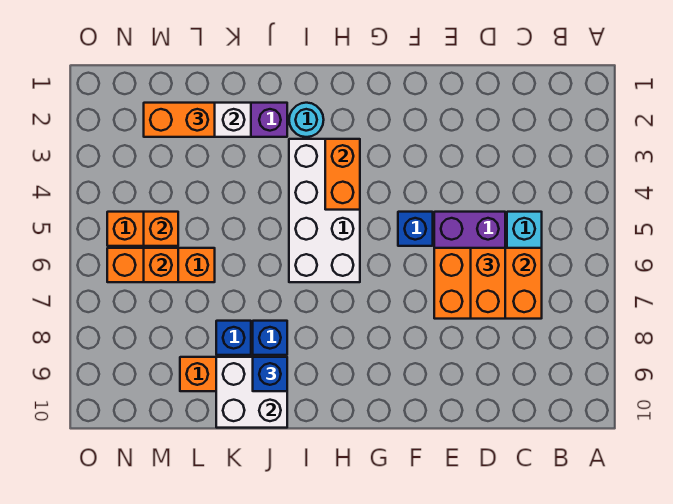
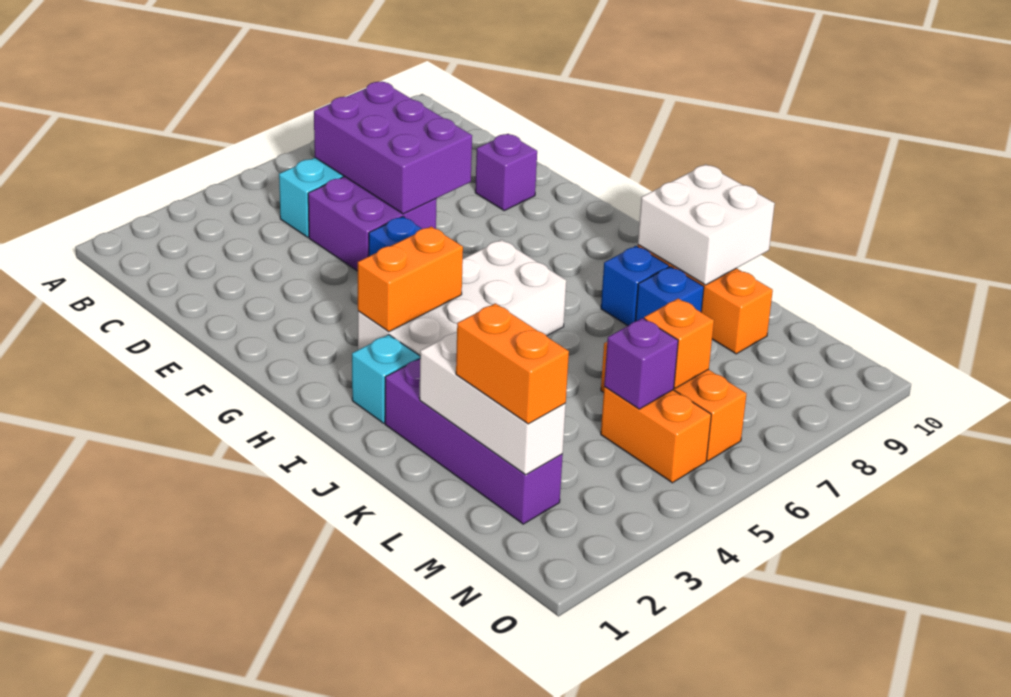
orange brick C6:E7 level 2 -> purple brick C6:E7 level 2
orange brick D6:D7 level 3 -> none
none -> purple brick E9 level 1
cyan round brick I2 level 1 -> cyan brick I2 level 1
blue brick J9 level 3 -> none
orange brick M5 level 2 -> purple brick M5 level 2

